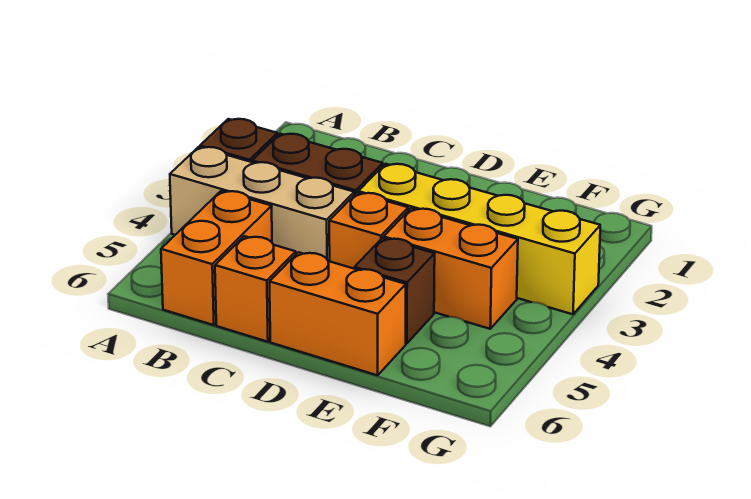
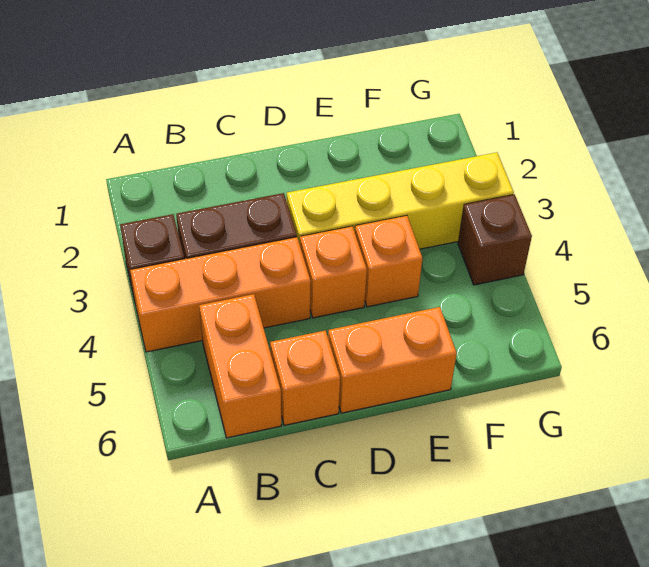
tan brick A4:C4 level 1 -> orange brick A4:C4 level 1
orange brick E4:F4 level 1 -> orange brick E4 level 1
brown brick E5 level 1 -> brown brick G4 level 1

